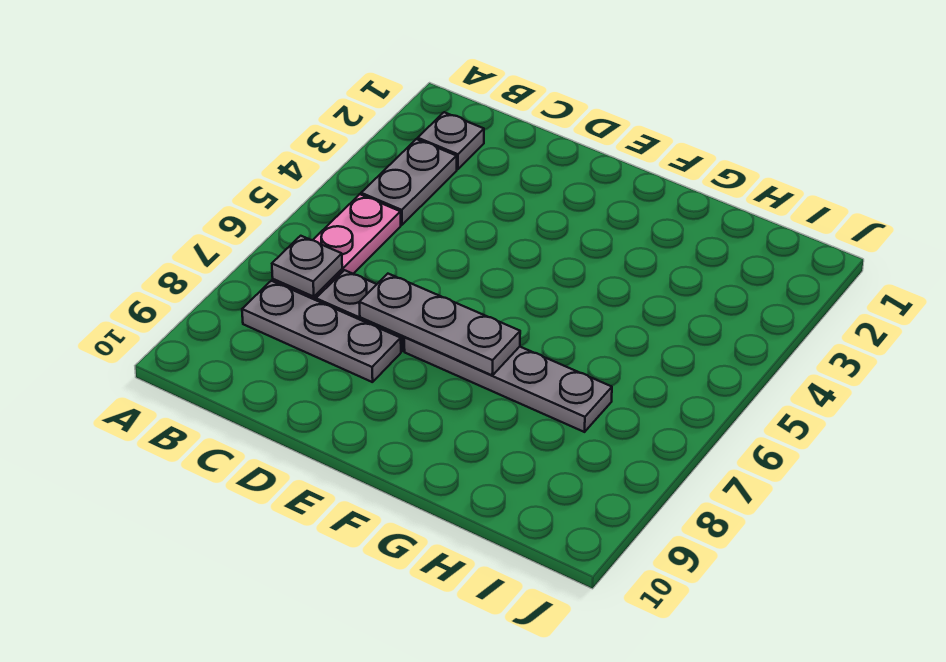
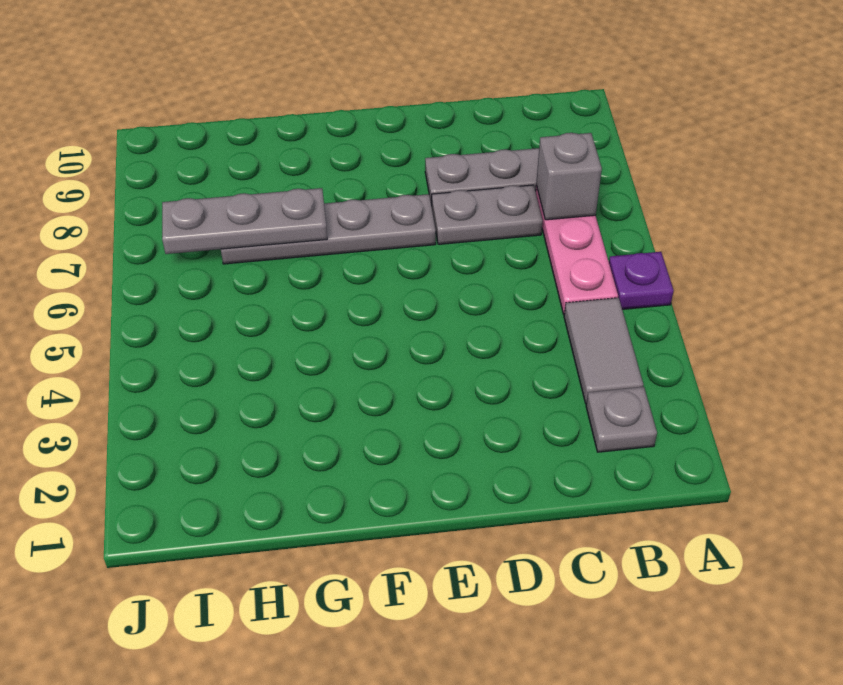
none -> purple plate A5 level 1
grey plate B3:B4 level 1 -> grey tile B3:B4 level 1
grey plate B7 level 2 -> grey brick B7 level 2
grey plate D7:F7 level 2 -> grey plate G7:I7 level 2

